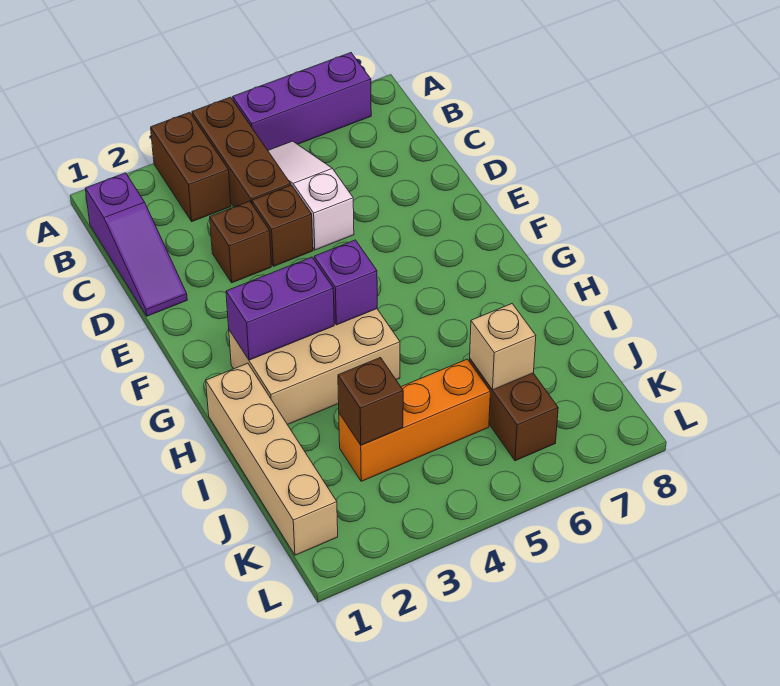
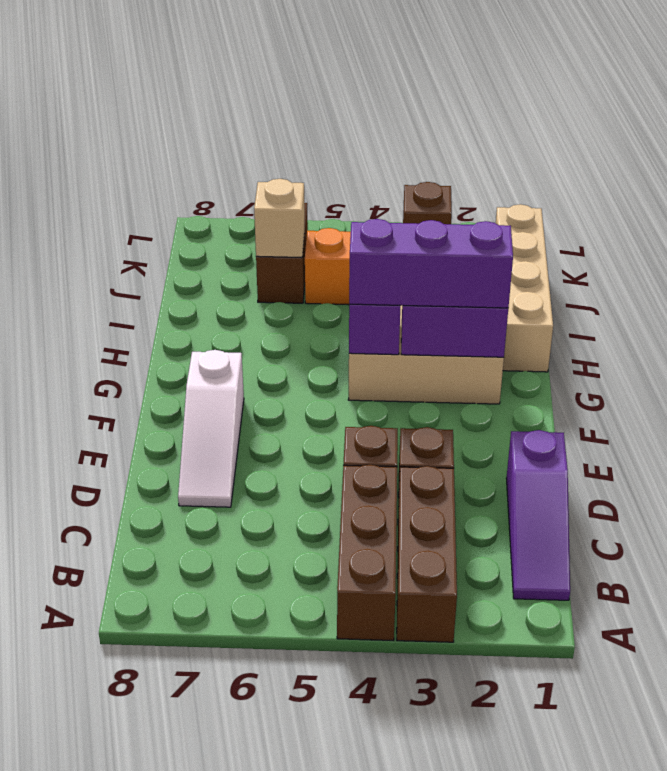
brown brick A3:B3 level 1 -> brown brick A3:C3 level 1
purple brick A5:A7 level 1 -> purple brick G2:G4 level 3
purple slope B1:D1 level 1 top B -> purple slope B1:D1 level 1 top D
white slope B5:D5 level 1 top D -> white slope D7:F7 level 1 top F

